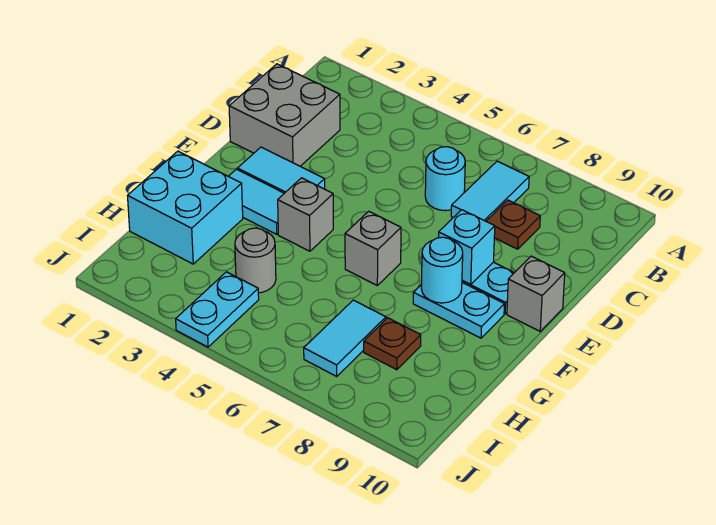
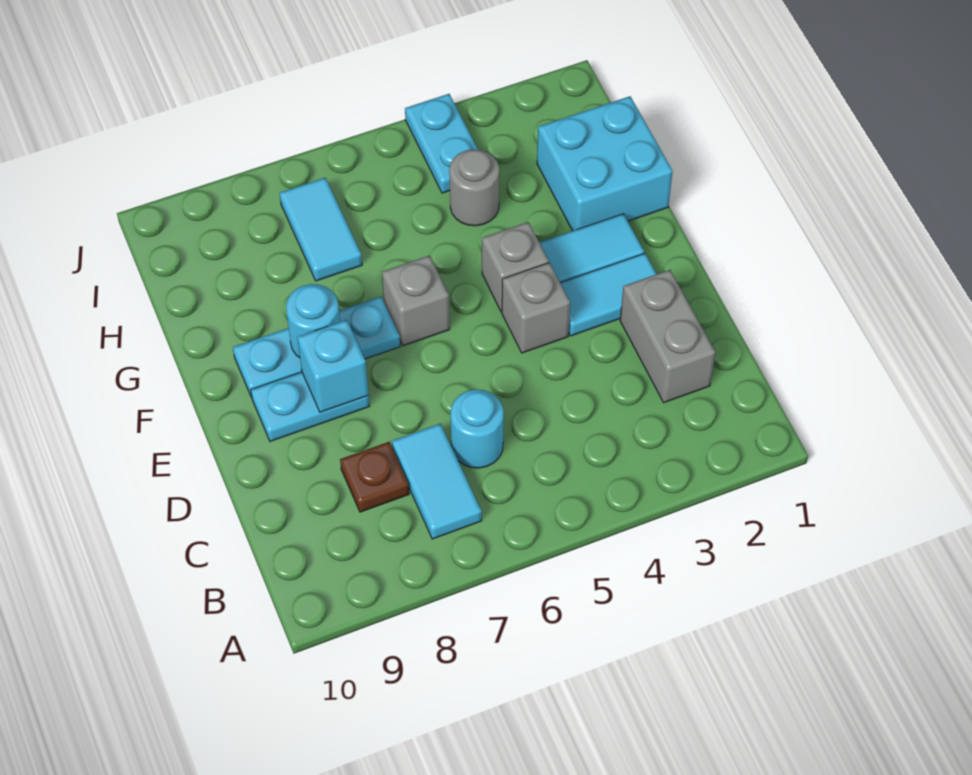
grey brick C1:D2 level 1 -> grey brick C2:D2 level 1
grey brick E10 level 1 -> grey brick E4 level 1
cyan plate F8:F9 level 1 -> cyan plate F7:F9 level 1
brown plate H8 level 1 -> none

